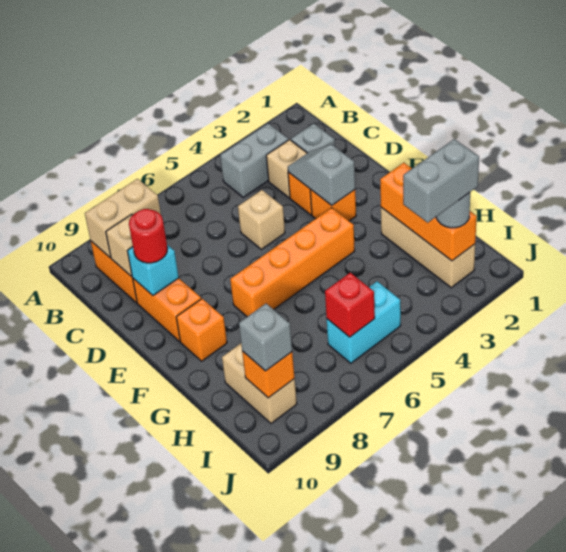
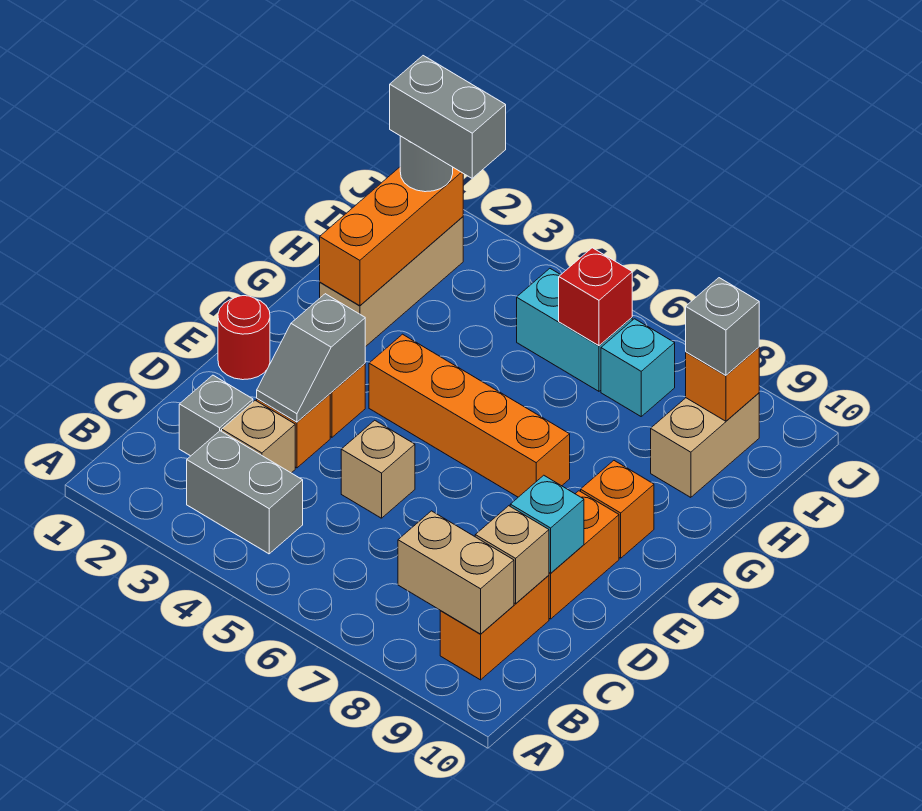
red round brick D9 level 3 -> red round brick E1 level 1
none -> cyan brick I7 level 1

